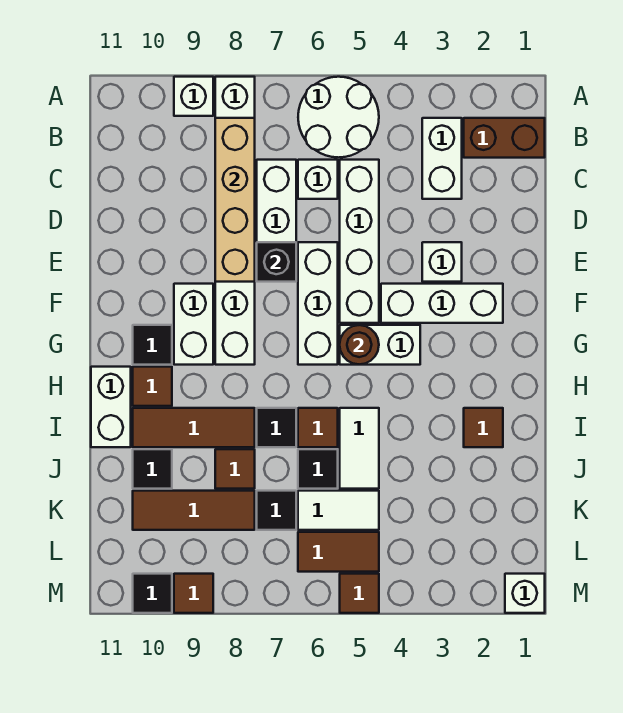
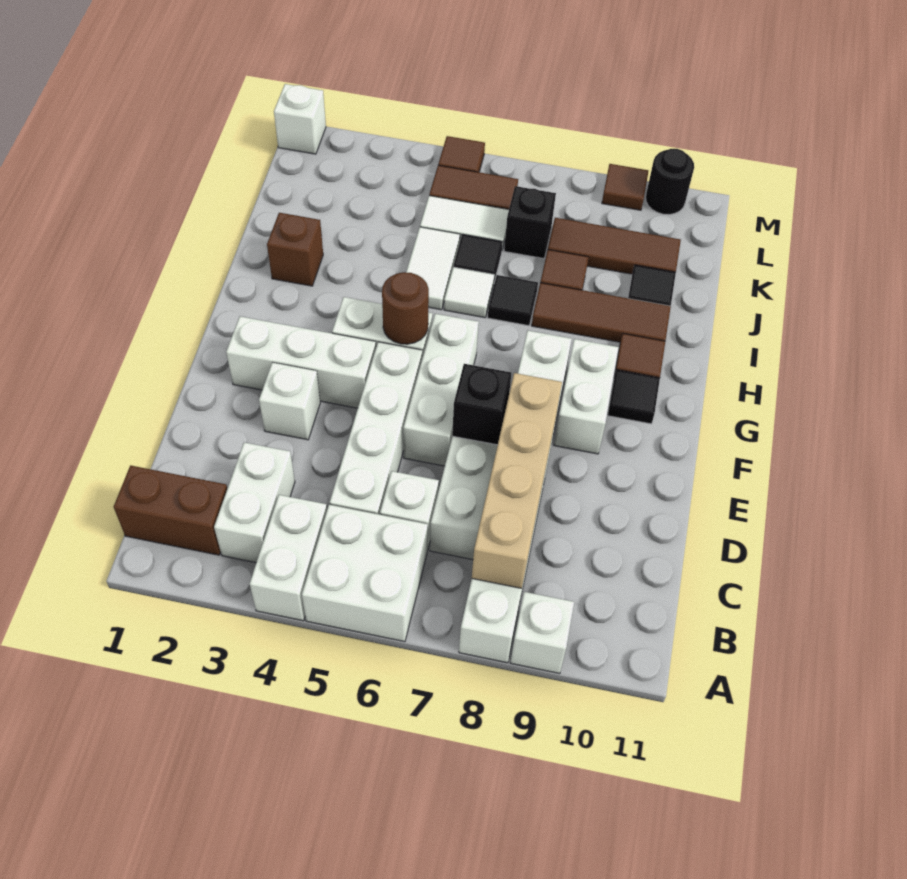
white round brick A5:B6 level 1 -> white brick A5:B6 level 1
white brick H11:I11 level 1 -> white brick A4:B4 level 1
brown tile I2 level 1 -> brown brick I2 level 1
brown tile I6 level 1 -> white tile I6 level 1
black tile K7 level 1 -> black brick K7 level 1
black tile M10 level 1 -> black round brick M10 level 1

